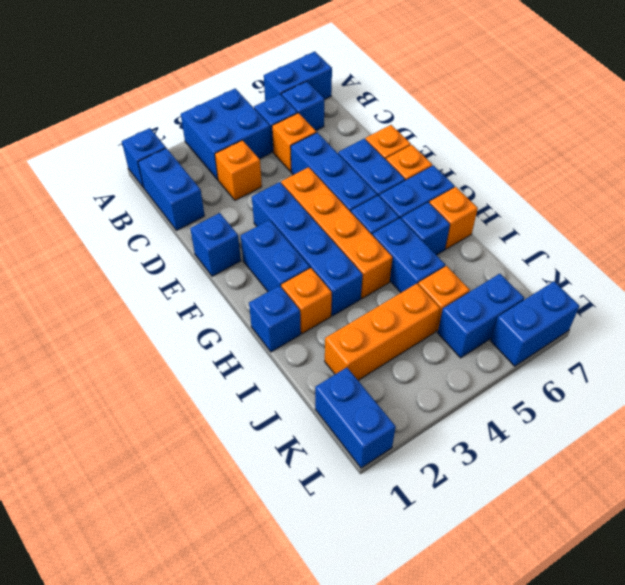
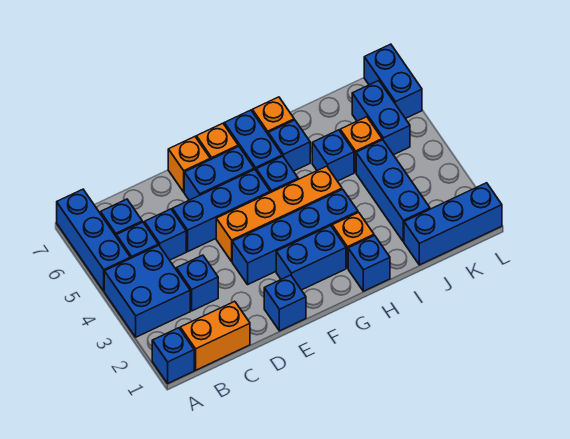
blue brick A6:A7 level 1 -> blue brick A5:A7 level 1
blue brick B1:C1 level 1 -> orange brick B1:C1 level 1
orange brick C3 level 1 -> blue brick C3 level 1
orange brick C5 level 1 -> blue brick C5 level 1
blue brick H5:I5 level 1 -> blue brick I5 level 1
orange brick J2:J4 level 1 -> blue brick J2:J4 level 1
blue brick K1:L1 level 1 -> blue brick J1:L1 level 1

